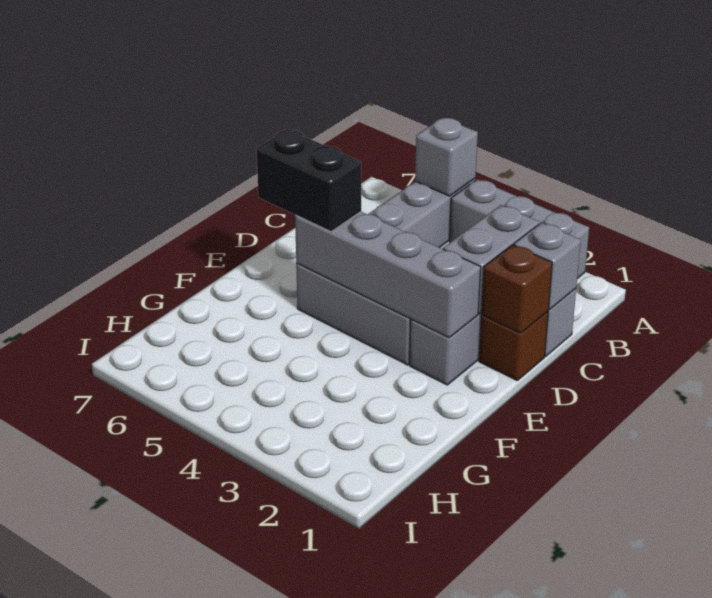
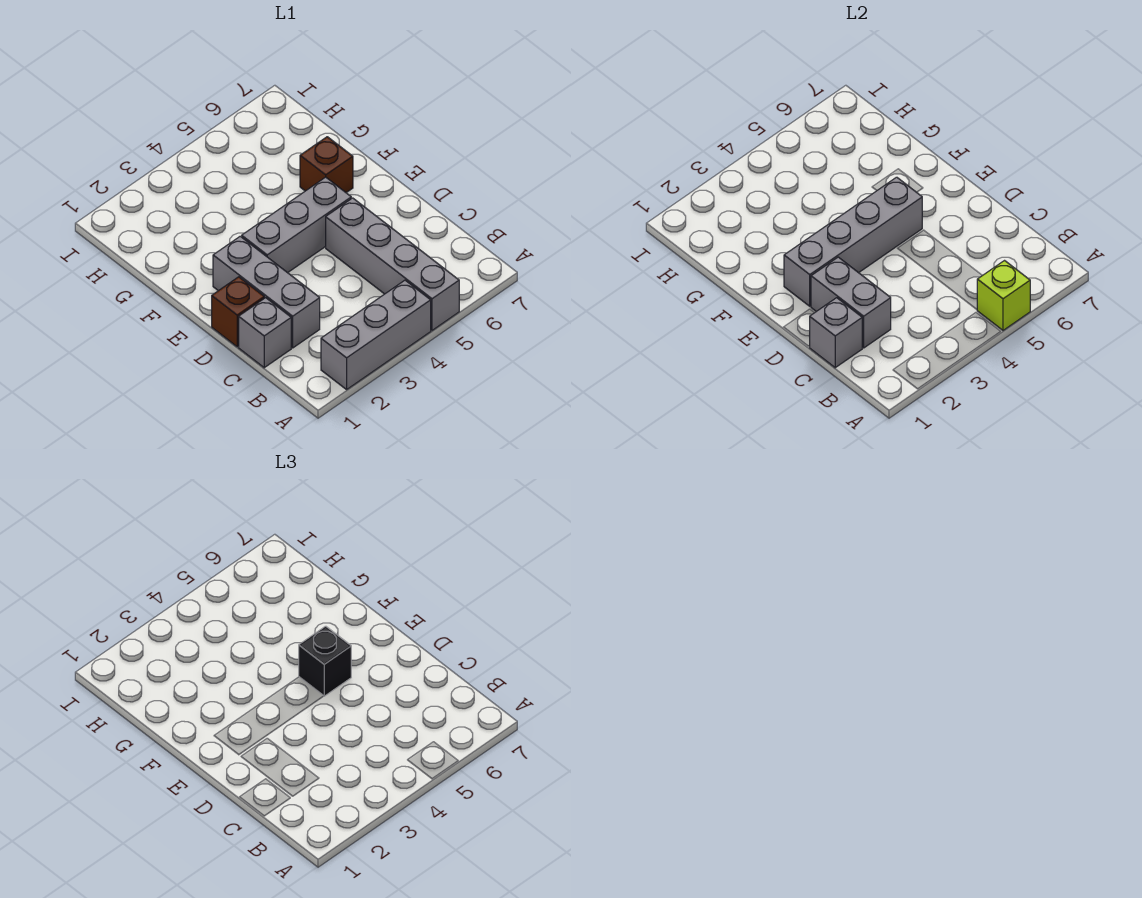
grey brick A5 level 2 -> lime brick A5 level 2
brown brick D1 level 2 -> brown brick F6 level 1
black brick E5:E6 level 3 -> black brick E5 level 3

